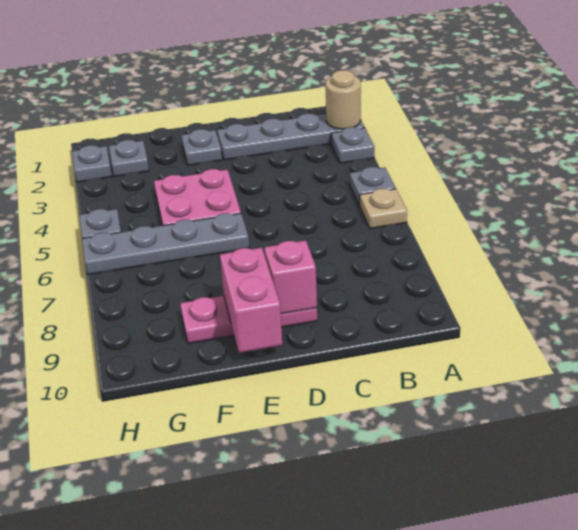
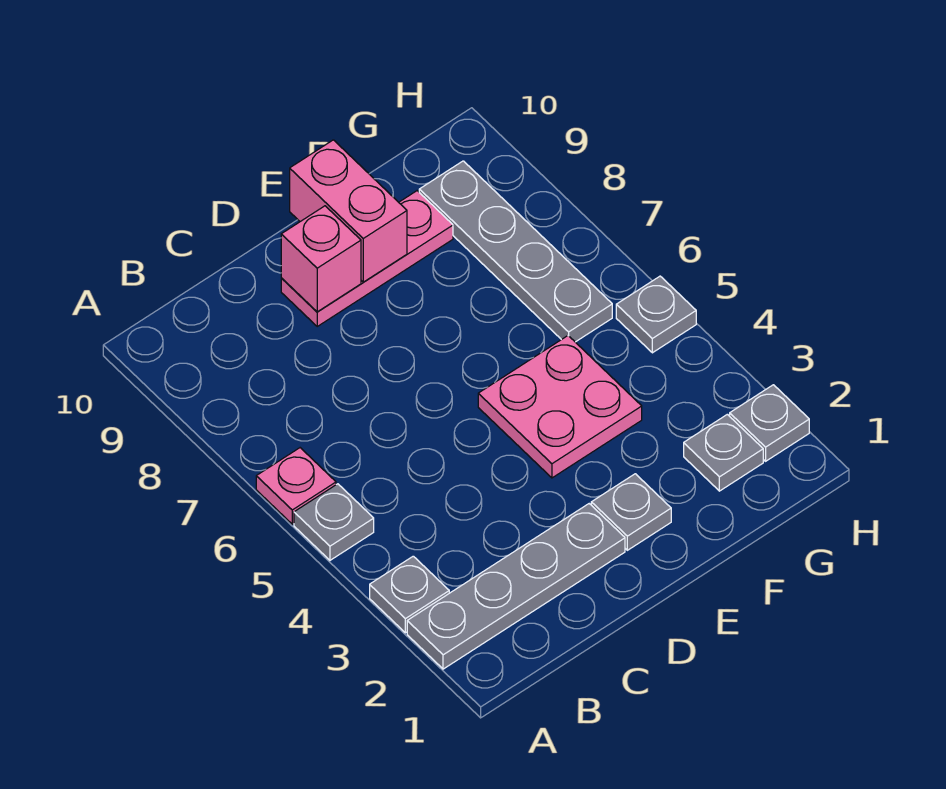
tan round brick A2 level 2 -> none
tan plate A6 level 1 -> pink plate A6 level 1
grey plate E6:H6 level 1 -> grey plate G6:G9 level 1

